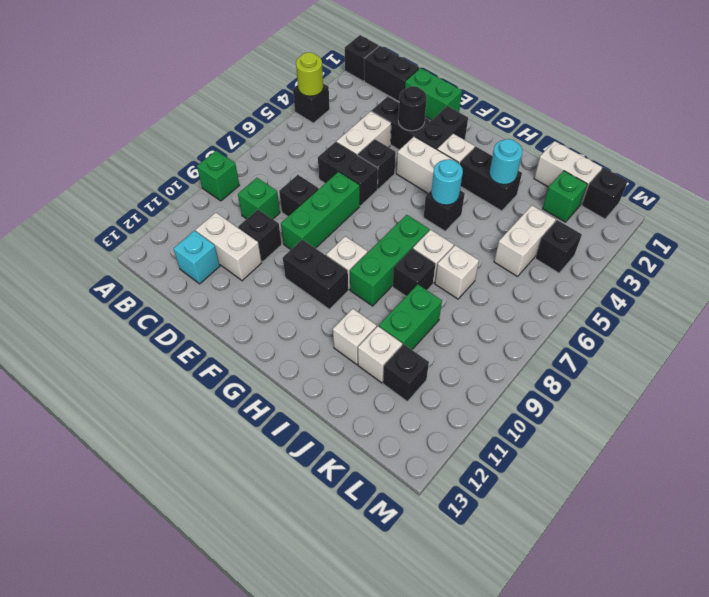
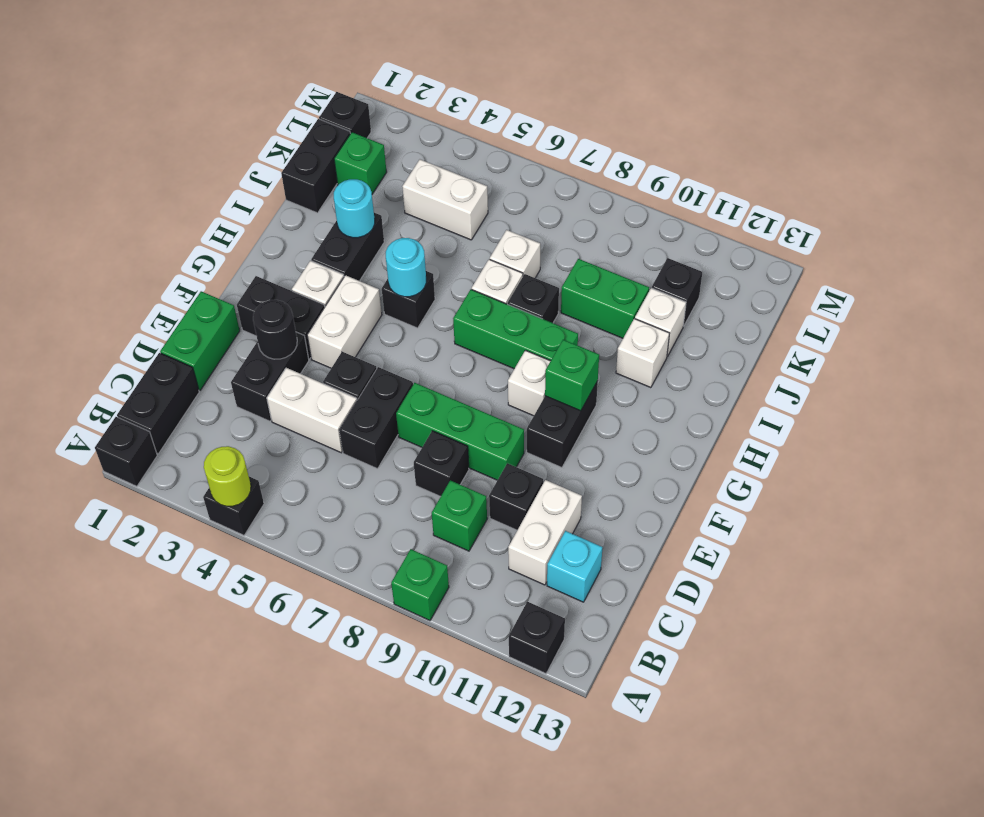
none -> green brick G10 level 2
white brick J1:K1 level 1 -> black brick J1:K1 level 1
black brick L4 level 1 -> black brick A12 level 1

